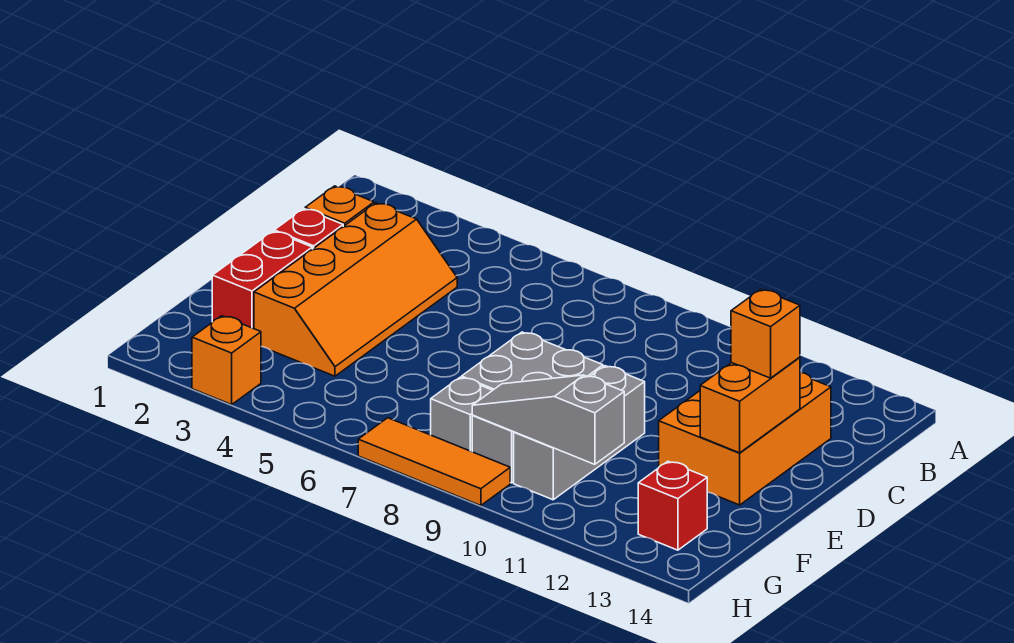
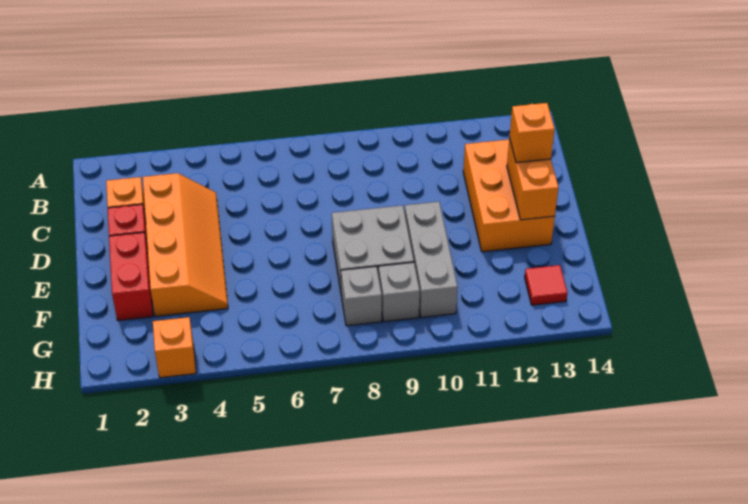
grey slope G9:G11 level 2 top 11 -> none
red brick G13 level 1 -> red tile G13 level 1
orange tile H7:H9 level 1 -> none

